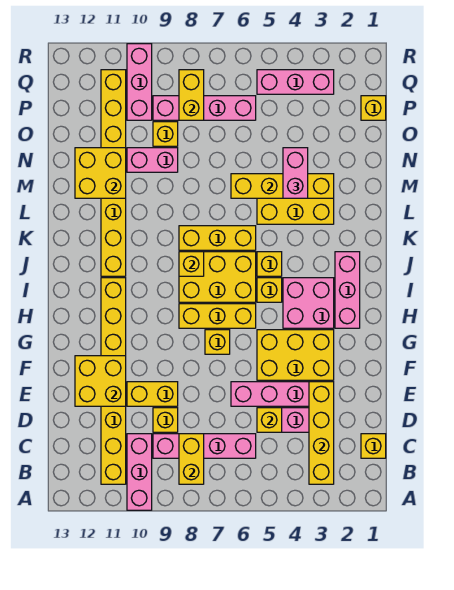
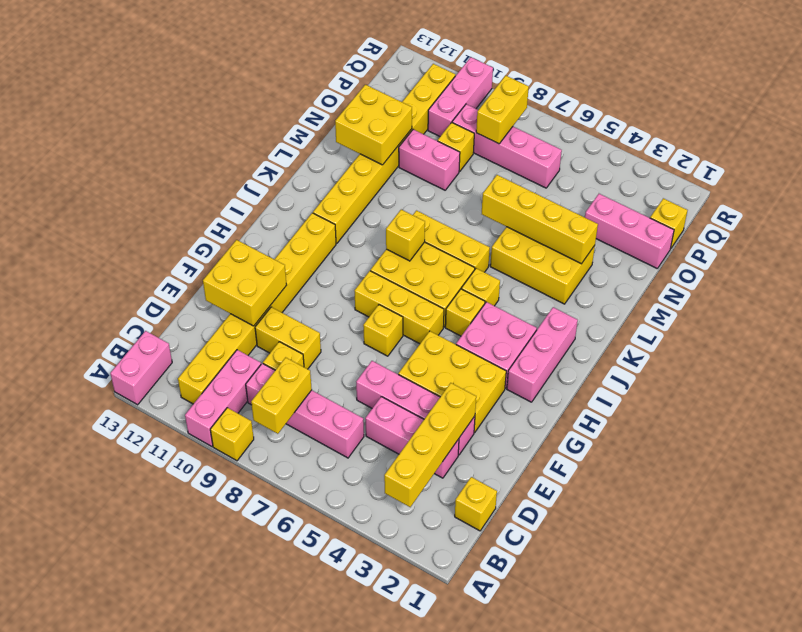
yellow brick D5 level 2 -> yellow brick A9 level 1
pink brick M4:N4 level 3 -> pink brick A13:B13 level 1
pink brick Q3:Q5 level 1 -> pink brick O1:O3 level 1

